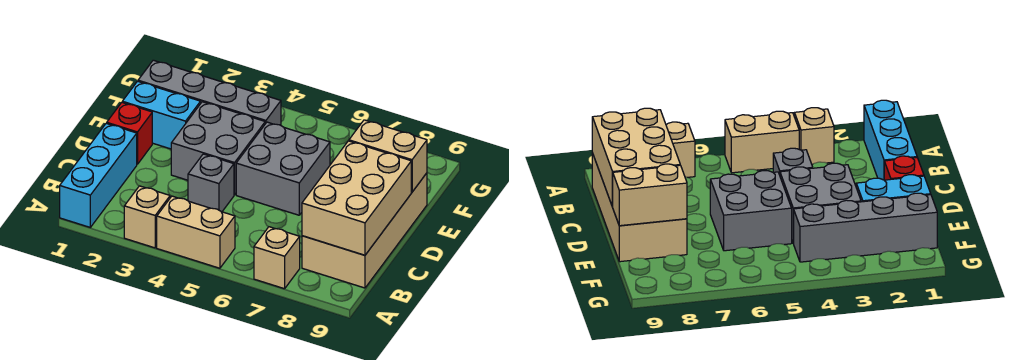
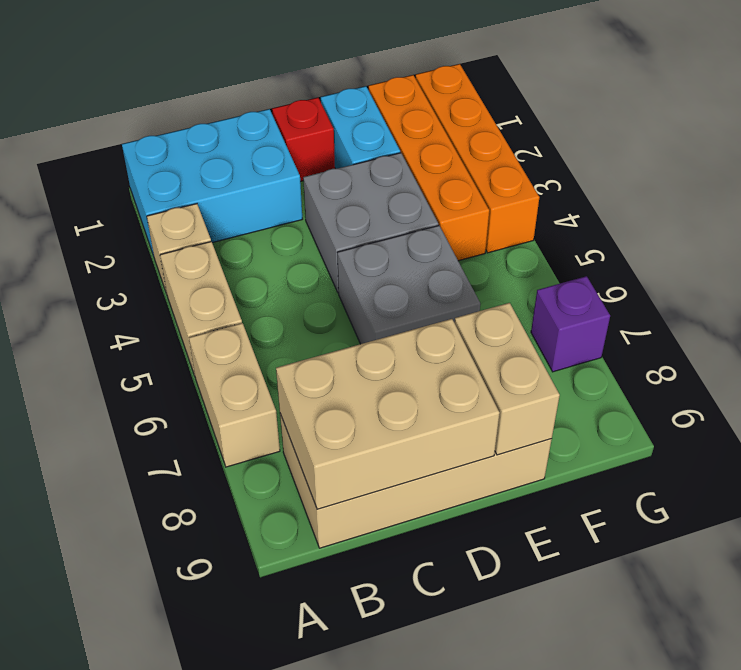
cyan brick A1:C1 level 1 -> cyan brick A1:C2 level 1
tan brick A7 level 1 -> tan brick A6:A7 level 1
grey brick C4 level 1 -> none
grey brick F1:F4 level 1 -> orange brick F1:F4 level 1
none -> orange brick G1:G4 level 1
none -> purple brick G7 level 1

